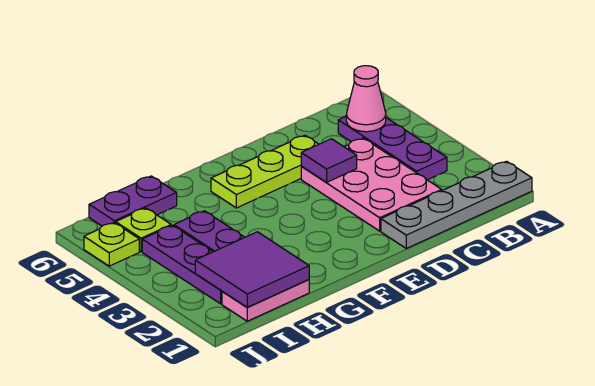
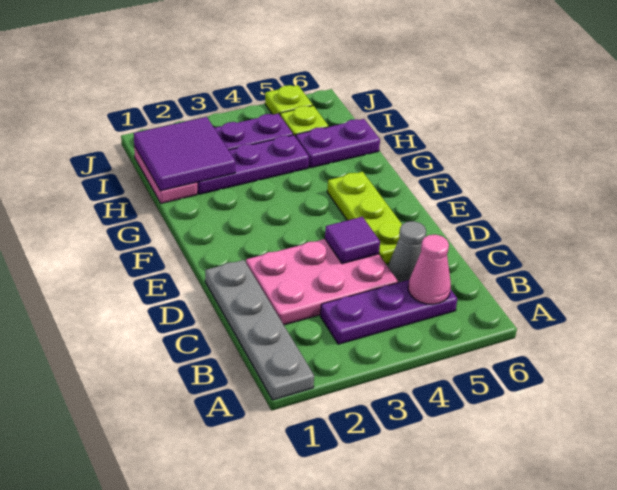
none -> grey cone C5 level 1
purple plate H6:I6 level 1 -> purple plate H5:H6 level 1

